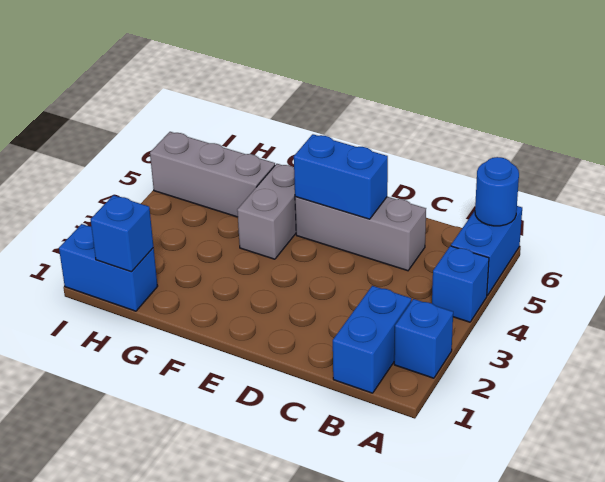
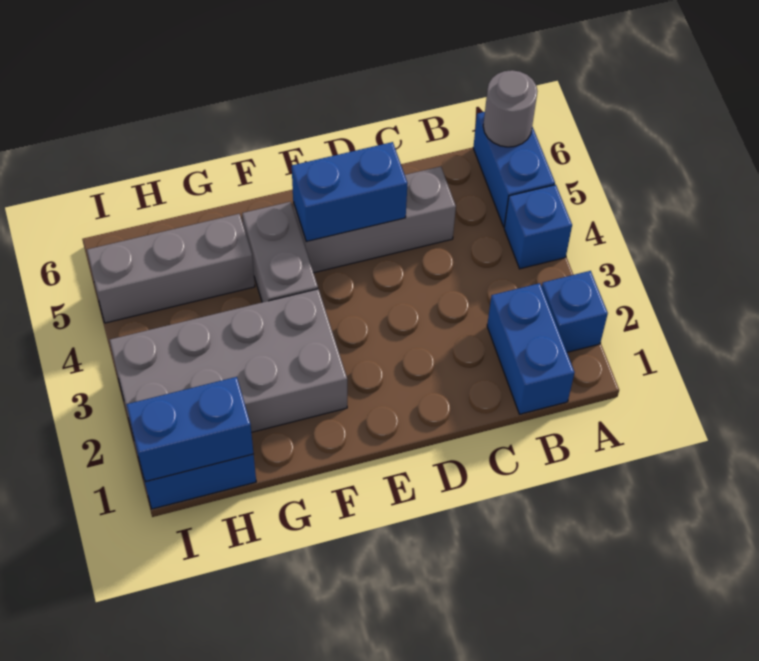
blue round brick A6 level 2 -> grey round brick A6 level 2
none -> grey brick F2:I3 level 1
blue brick H1 level 2 -> blue brick H1:I1 level 2

